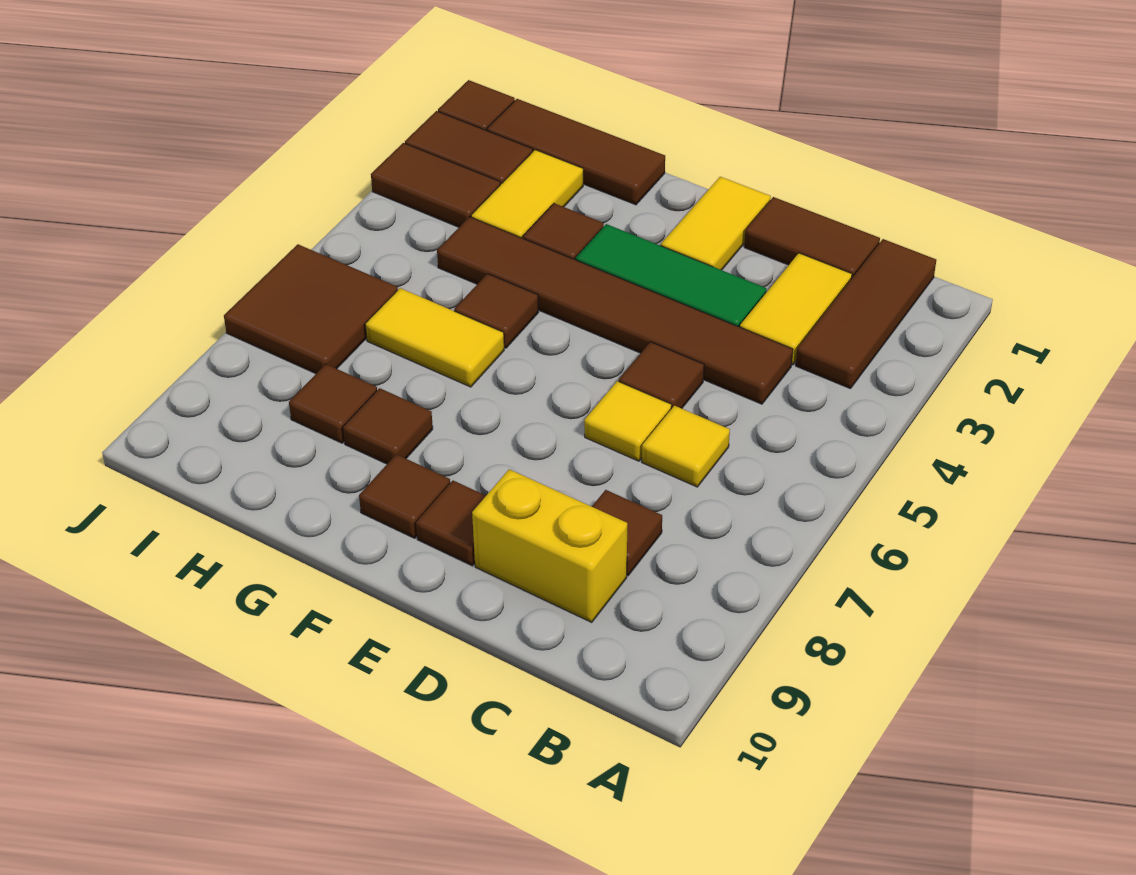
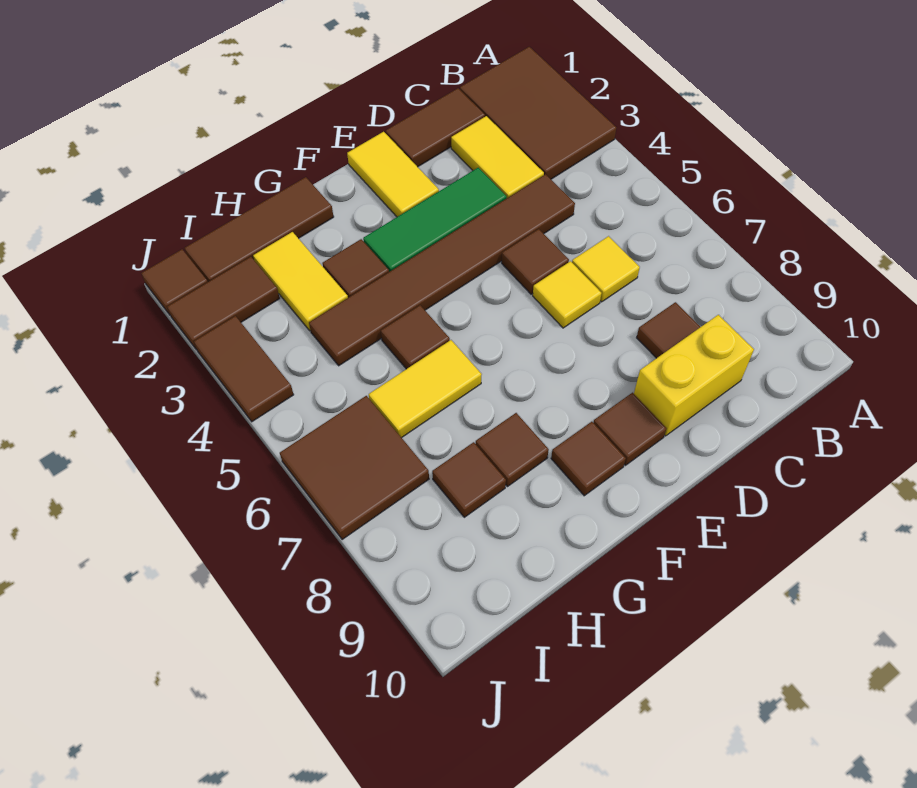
brown tile B1:B3 level 1 -> brown tile A1:B3 level 1
brown tile I3:J3 level 1 -> brown tile J3:J4 level 1

